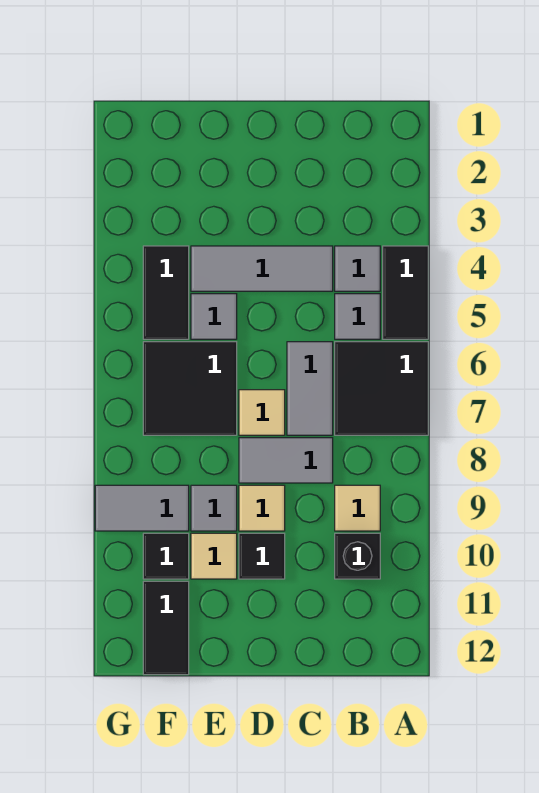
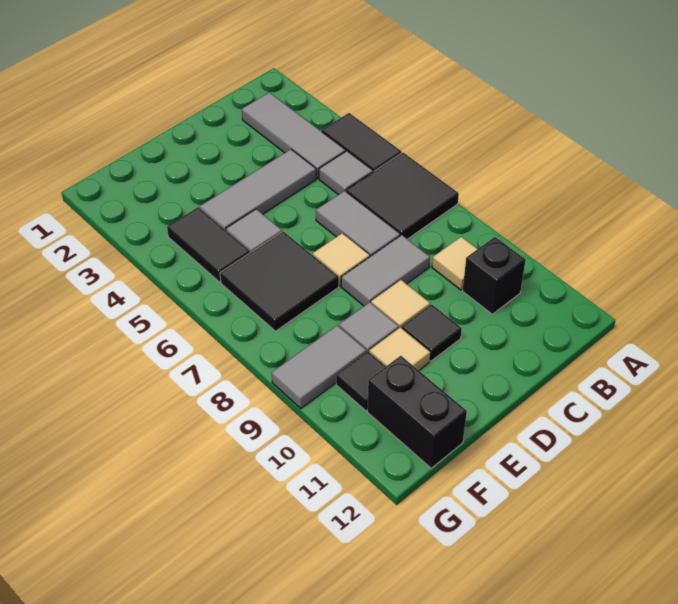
grey tile B4 level 1 -> grey tile B2:B4 level 1
black tile F11:F12 level 1 -> black brick F11:F12 level 1

